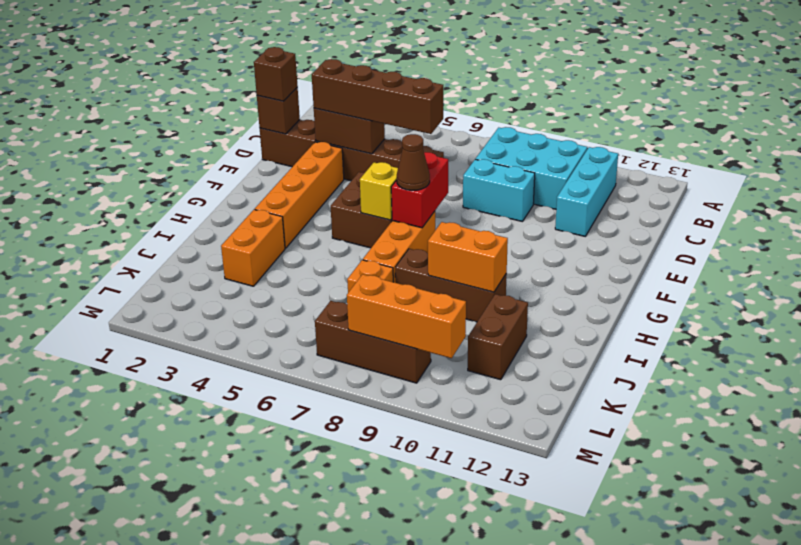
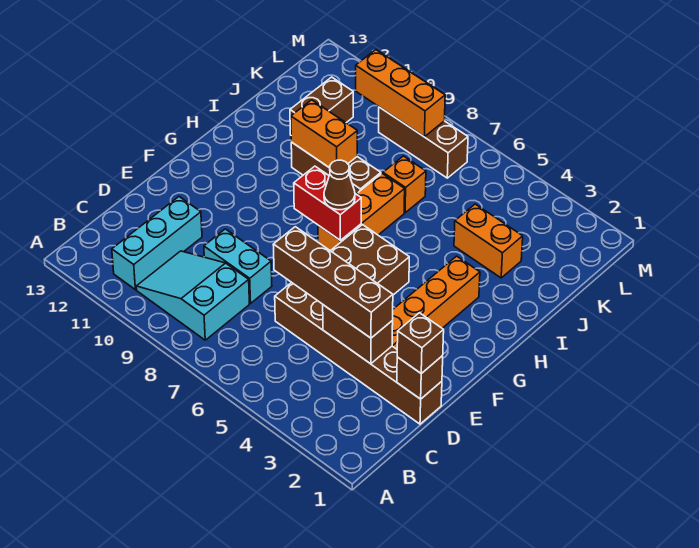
cyan brick B8:C10 level 1 -> cyan slope B8:C10 level 1 top 8
red brick F7:G7 level 2 -> red brick G7:G8 level 2
yellow brick G6 level 2 -> none
orange brick I3:J3 level 1 -> orange brick J3:J4 level 1

